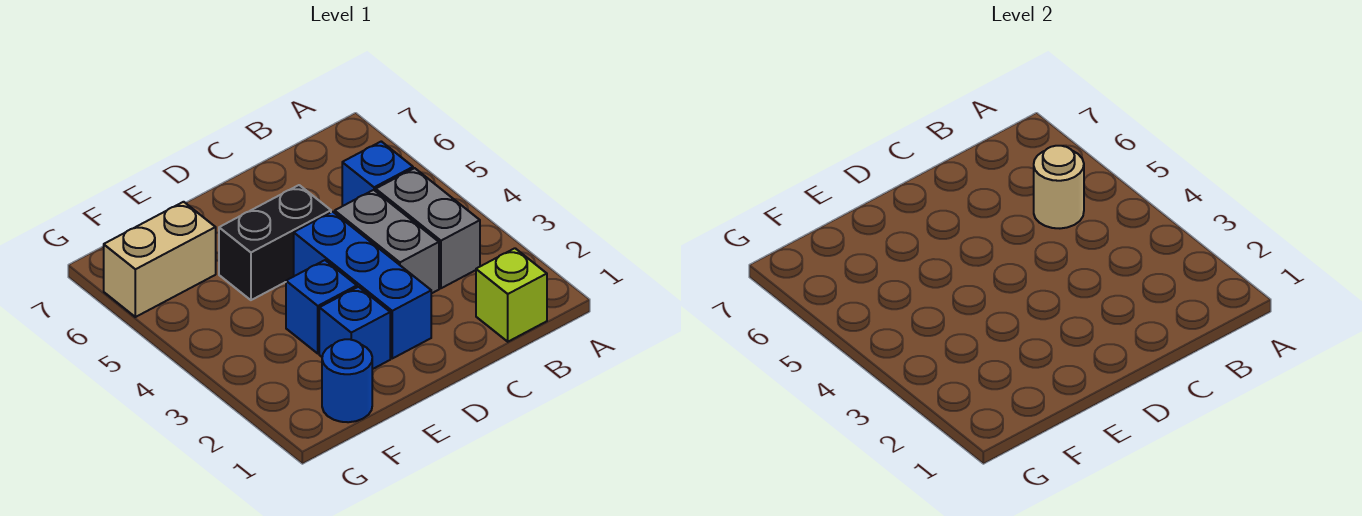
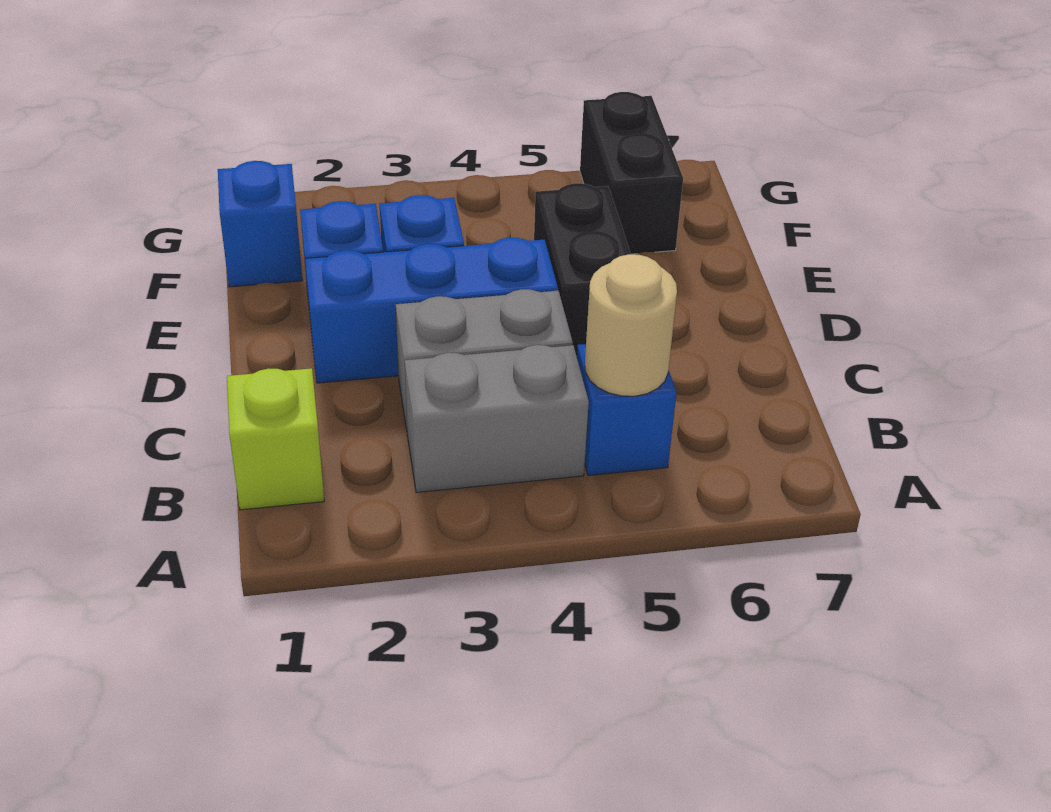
blue round brick F1 level 1 -> blue brick F1 level 1
tan brick F6:G6 level 1 -> black brick F6:G6 level 1

